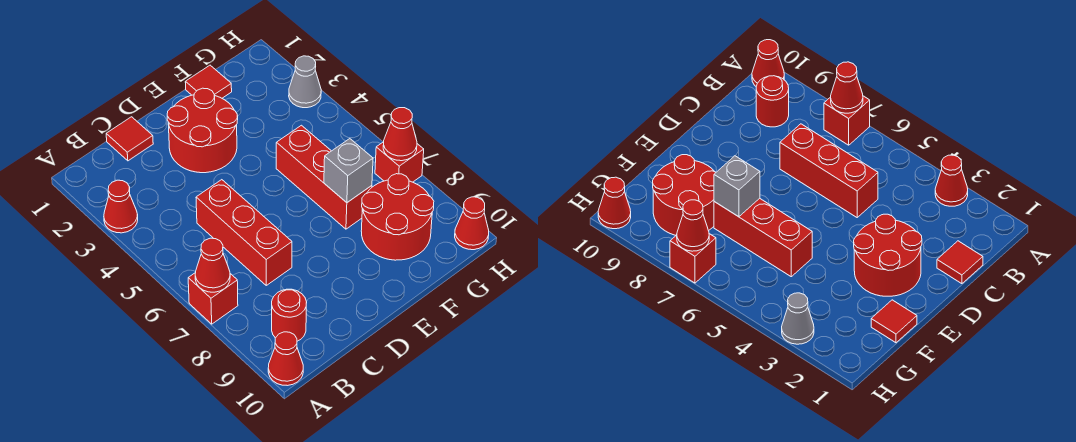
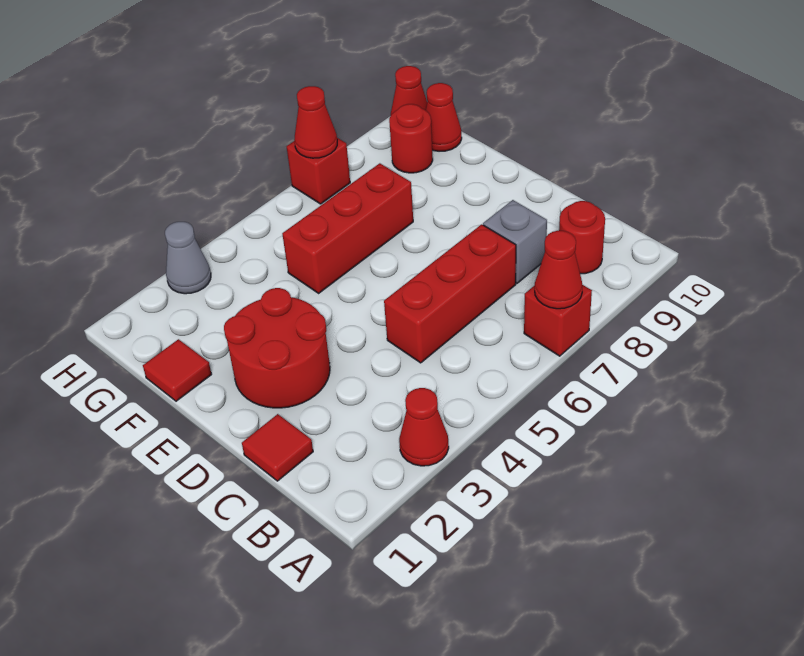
red cone A10 level 1 -> red cone G10 level 1
grey brick F7 level 2 -> grey brick C8 level 1
red round brick F8:G9 level 1 -> red round brick G9 level 1

